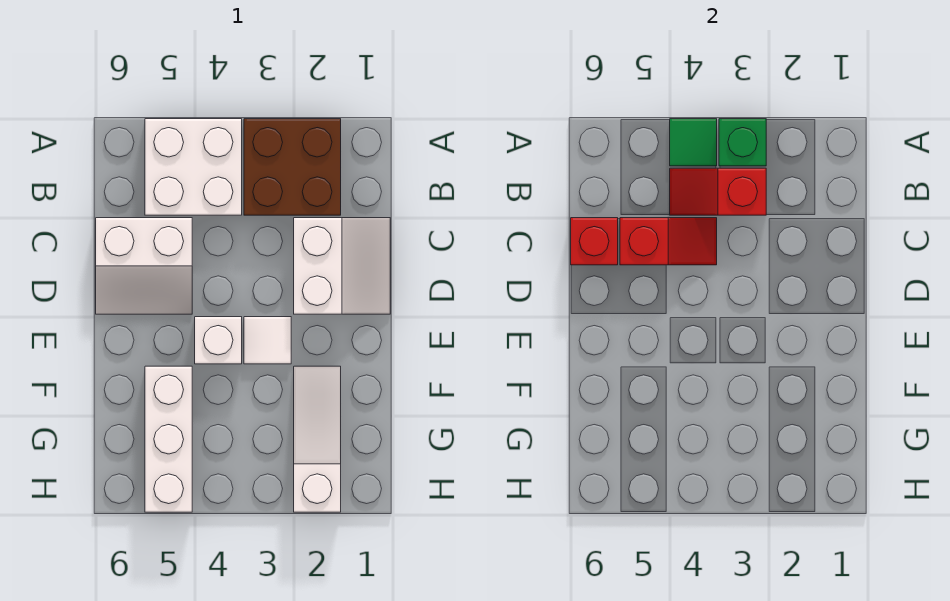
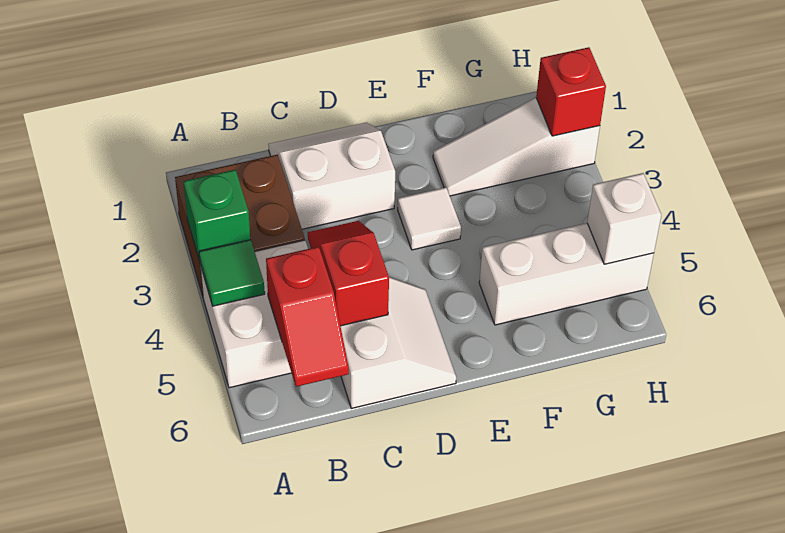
red slope B3:B4 level 2 top 3 -> red slope B5:B6 level 2 top 5
red brick C6 level 2 -> red brick H2 level 2
white brick E4 level 1 -> white brick H5 level 2

